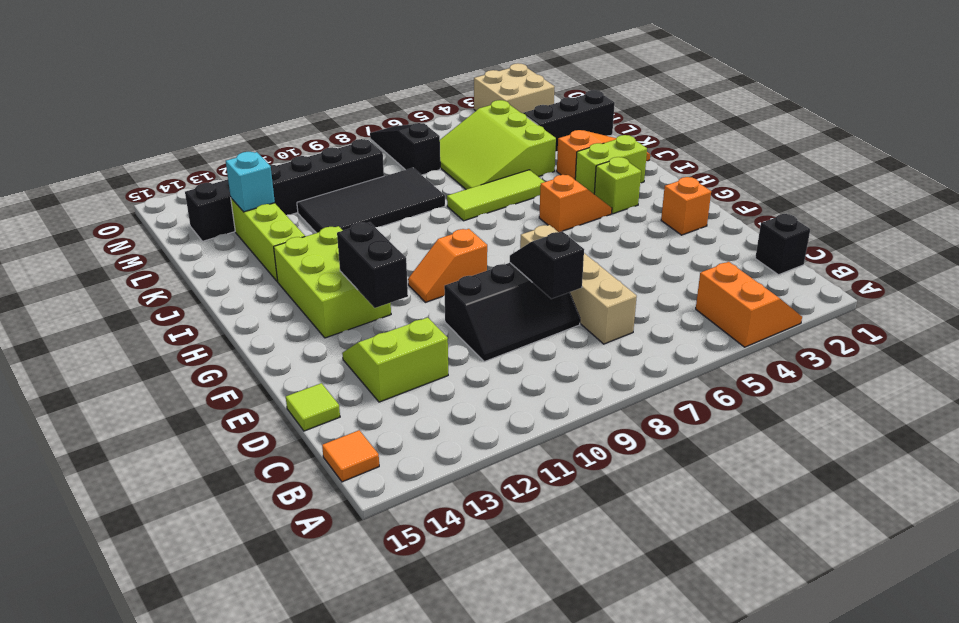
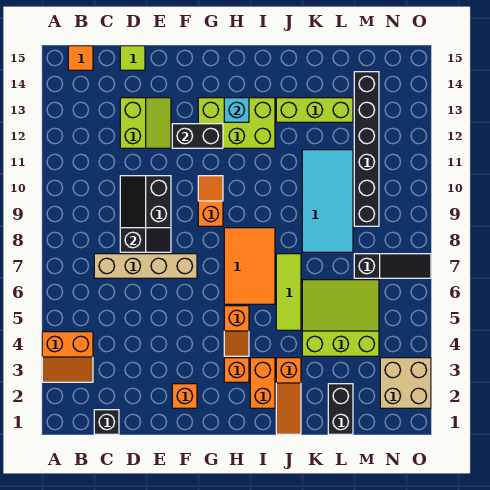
lime brick H3 level 1 -> orange brick H3 level 1
none -> orange tile H6:I8 level 1
lime brick I2:I3 level 1 -> orange brick I2:I3 level 1
black tile K8:L11 level 1 -> cyan tile K8:L11 level 1
black brick L1:L3 level 1 -> black brick L1:L2 level 1
cyan brick L13 level 2 -> cyan brick H13 level 2

